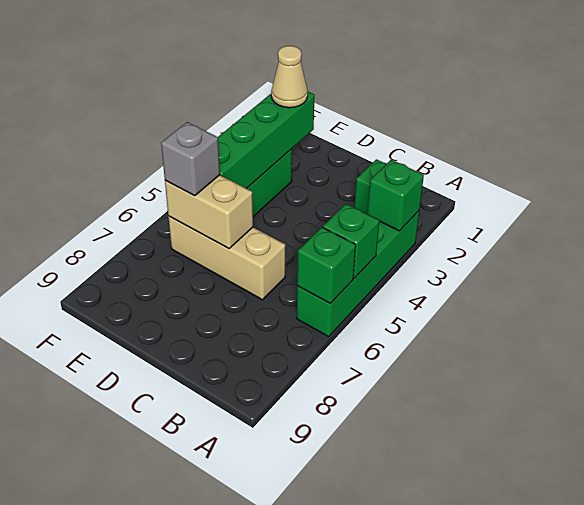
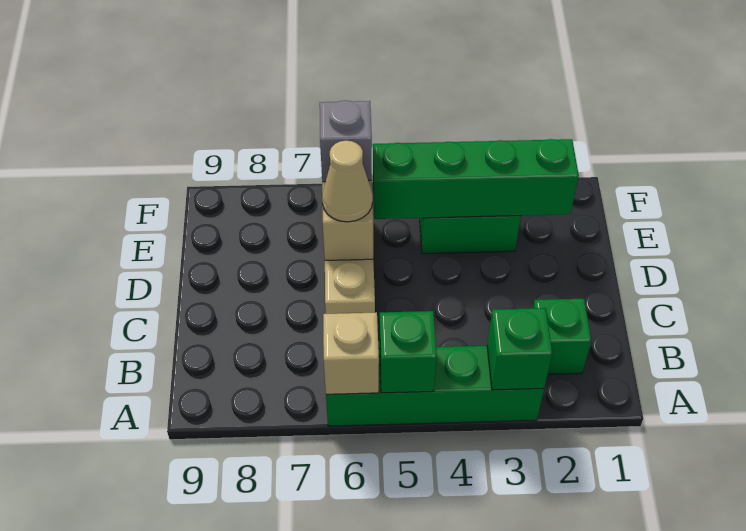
green brick A6 level 2 -> tan brick A6 level 2
tan cone E2 level 3 -> tan cone D6 level 3

